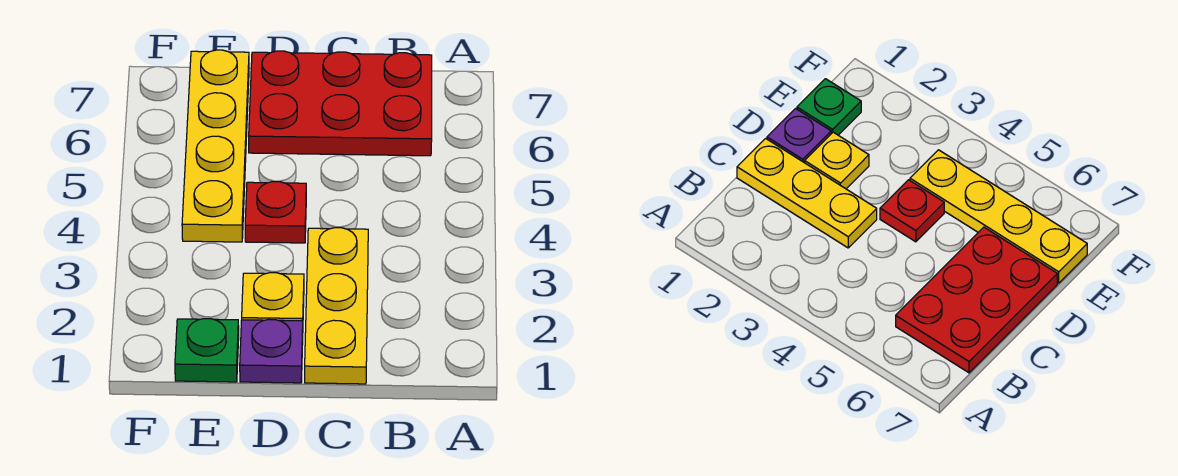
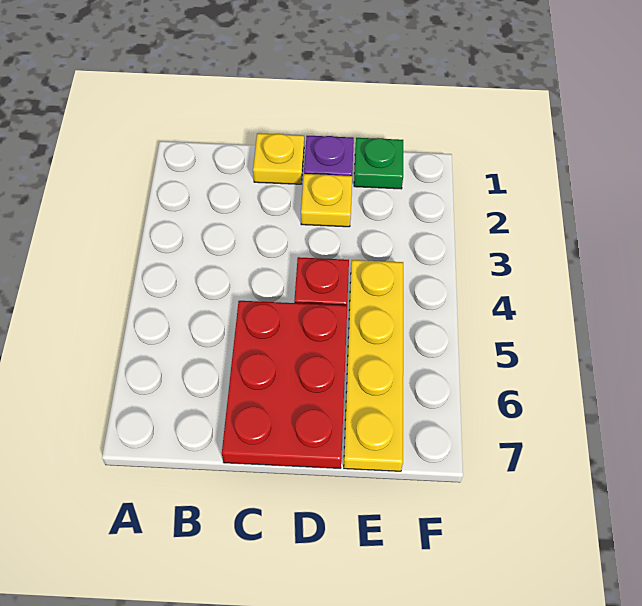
red plate B6:D7 level 1 -> red plate C5:D7 level 1
yellow plate C1:C3 level 1 -> yellow plate C1 level 1

